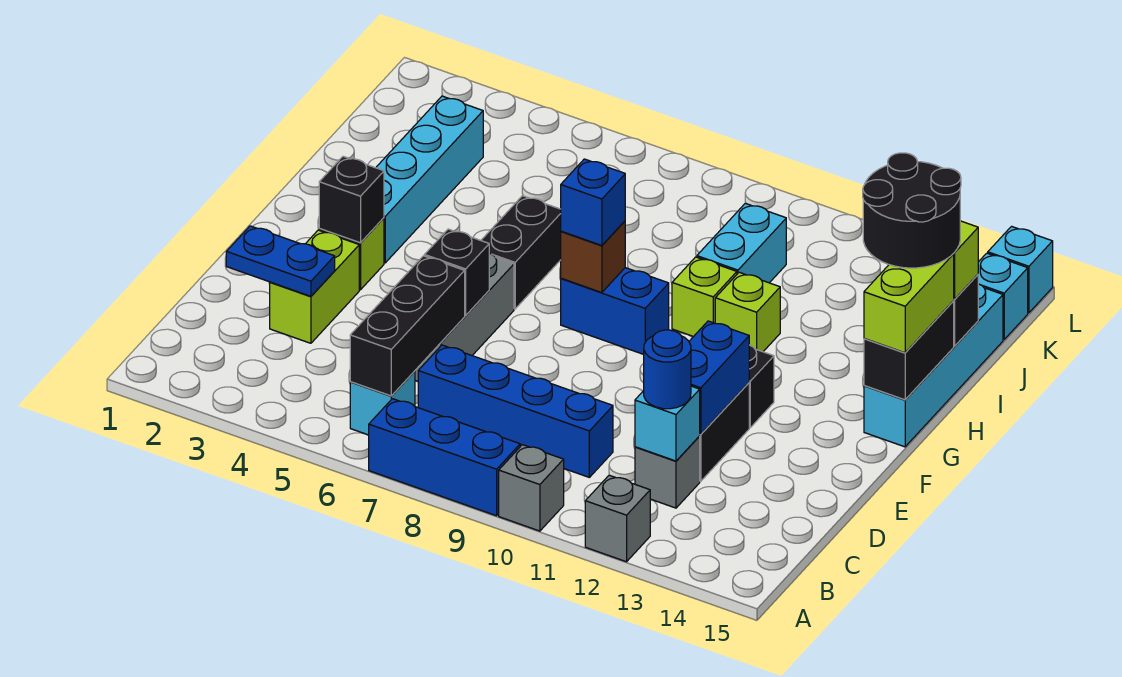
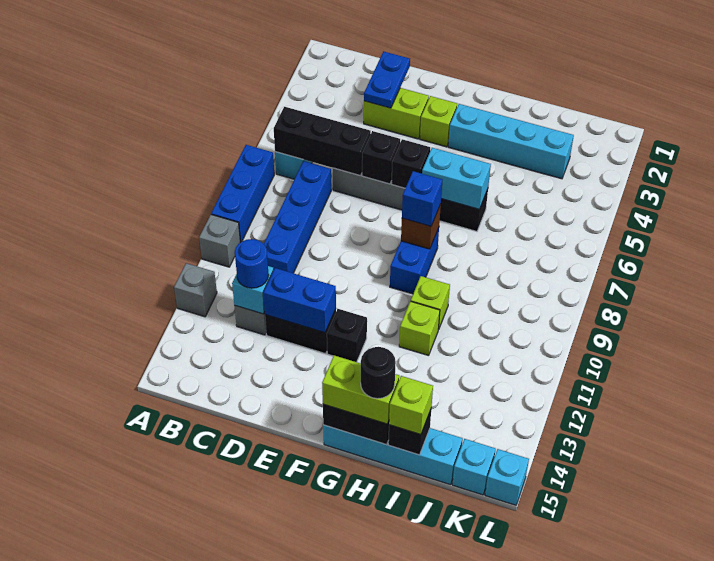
black brick F3 level 2 -> black brick F6 level 2
black round brick H14:I15 level 4 -> black round brick H15 level 4
cyan brick I10:J10 level 1 -> cyan brick G6:H6 level 2

